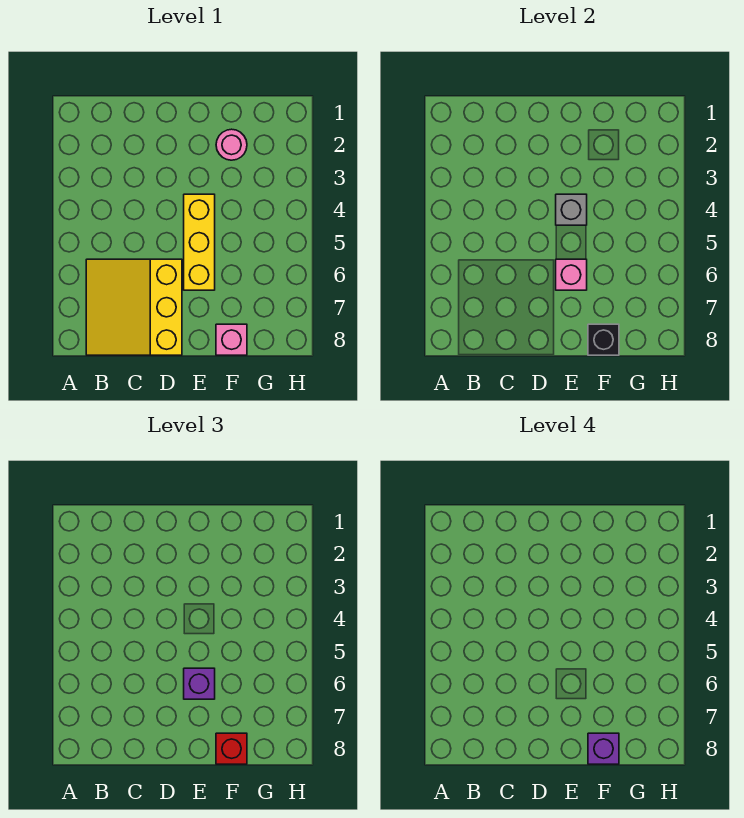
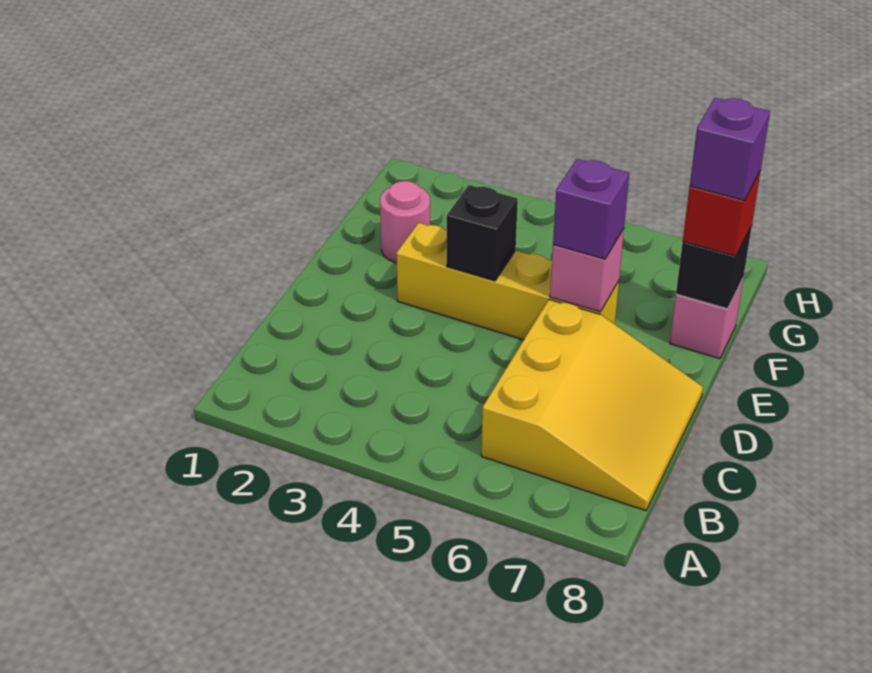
yellow slope B6:D8 level 1 top D -> yellow slope B6:D8 level 1 top 6
yellow brick E4:E6 level 1 -> yellow brick E3:E6 level 1
grey brick E4 level 2 -> black brick E4 level 2

